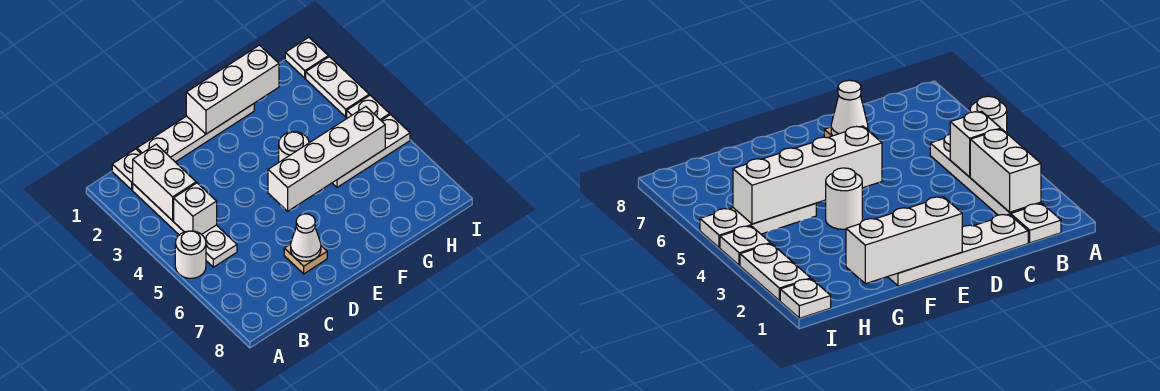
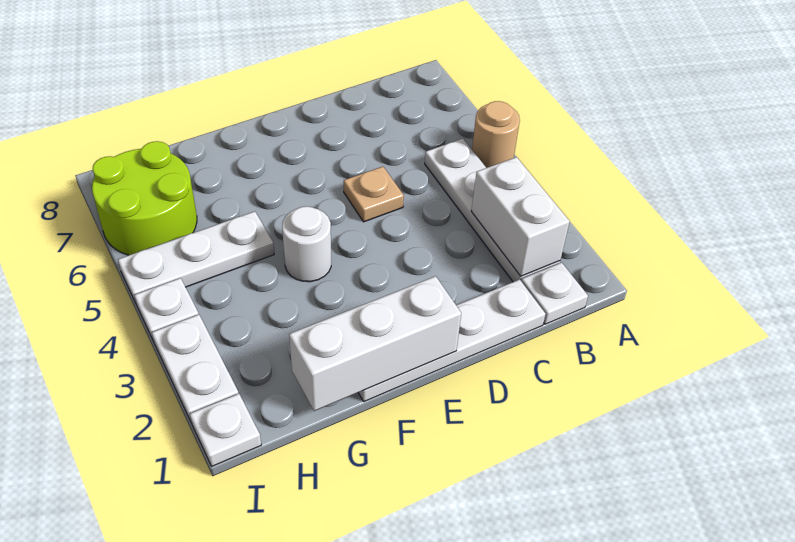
white round brick A5 level 1 -> tan round brick A5 level 1
white brick B4 level 2 -> none
tan plate D7 level 1 -> tan plate D5 level 1
white cone D7 level 2 -> none
white brick E5:H5 level 2 -> none
none -> lime round brick H6:I7 level 1

